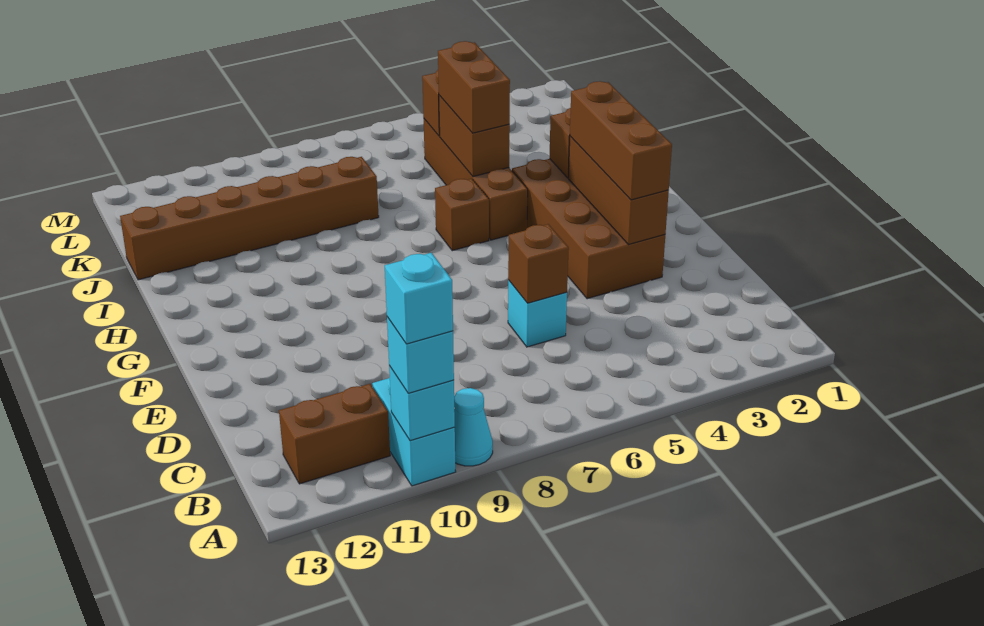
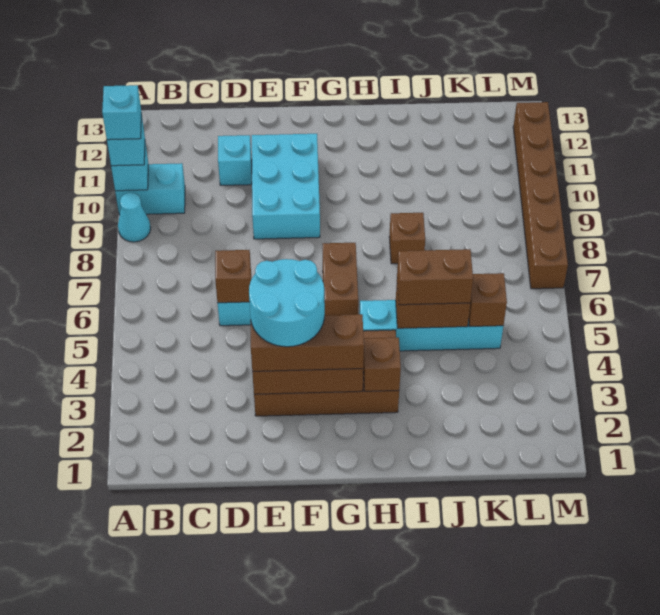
brown brick B11:B12 level 1 -> brown brick G6:G7 level 1
none -> cyan brick D11 level 1
none -> cyan round brick E3:F4 level 4
none -> cyan brick E9:F11 level 1
brown brick H5:K5 level 1 -> cyan brick H5:K5 level 1
brown brick H6 level 1 -> brown brick I8 level 1
brown brick J8:J13 level 1 -> brown brick M7:M12 level 1

